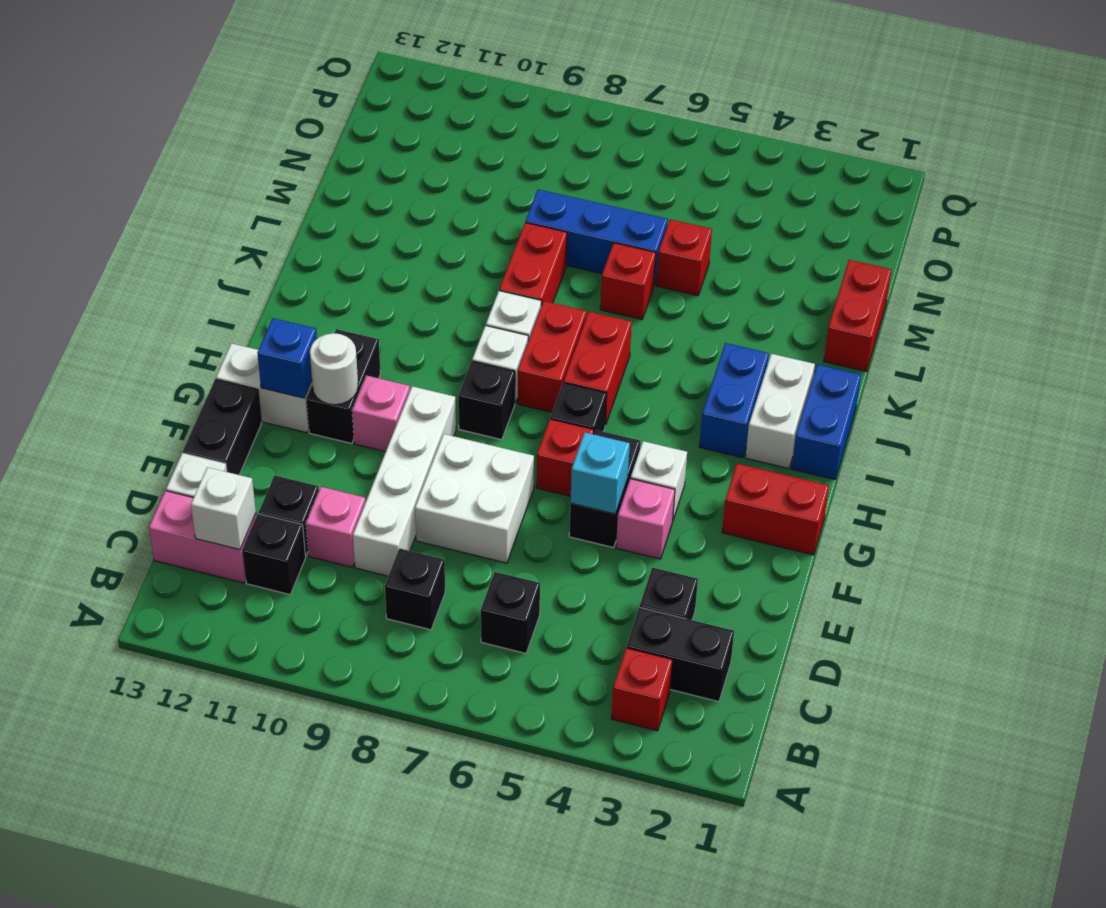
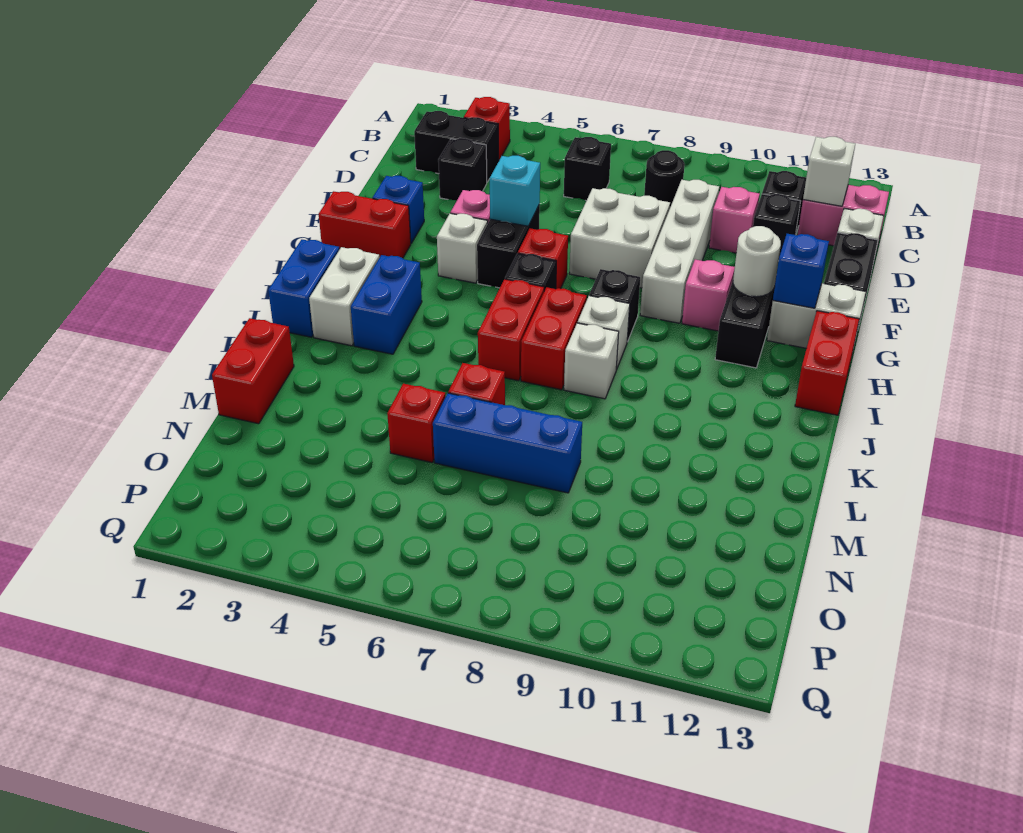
black brick C8 level 1 -> black round brick C8 level 1
none -> blue brick F2 level 1
red brick K8:L8 level 1 -> red brick H13:I13 level 1

